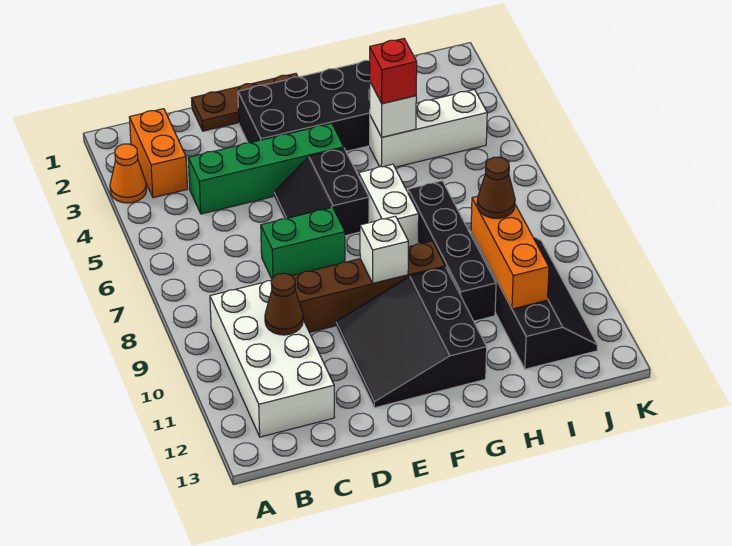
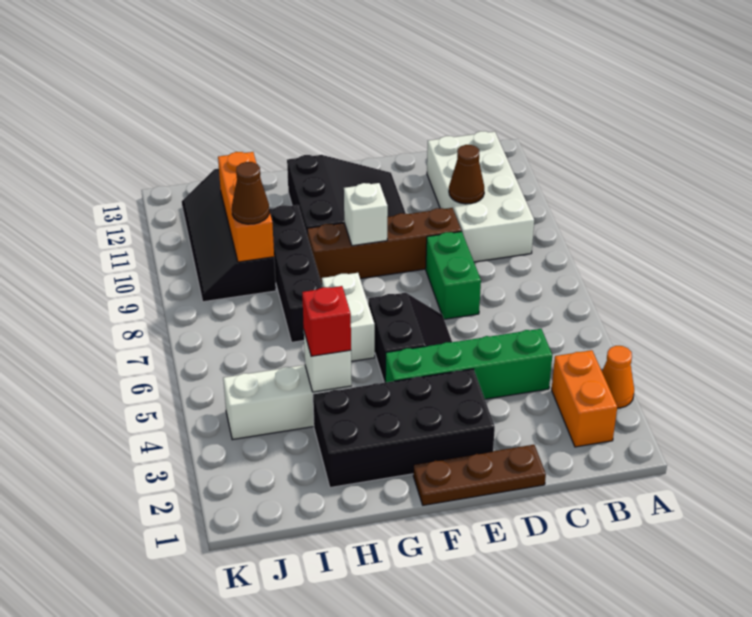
green brick D7:E7 level 1 -> green brick D7:D8 level 1

